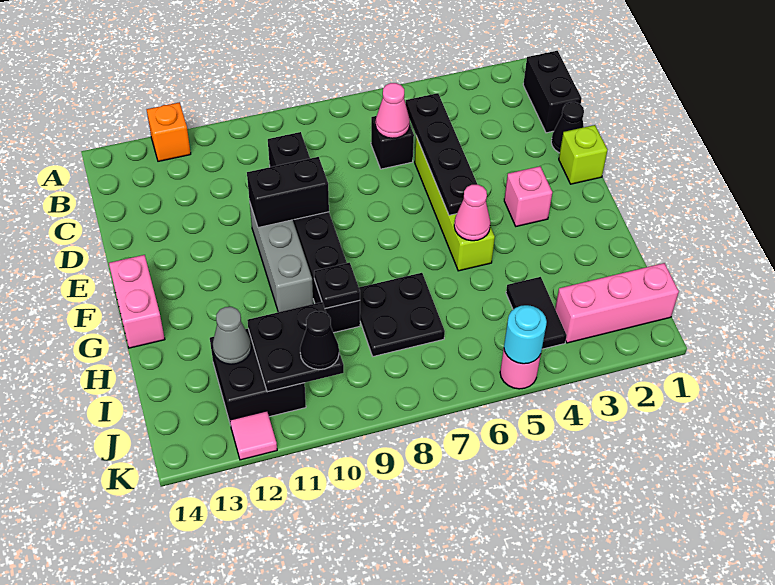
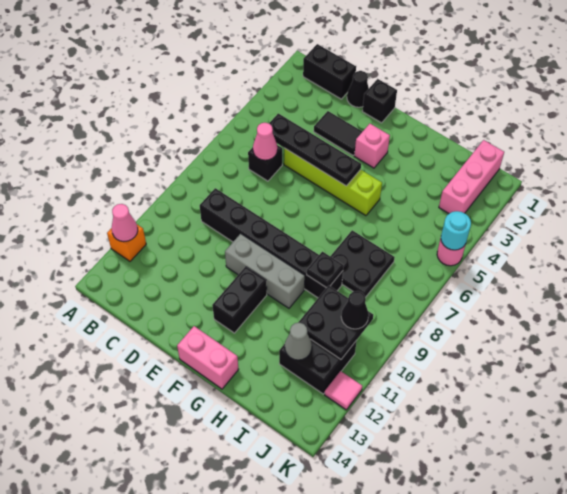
lime brick E1 level 1 -> black brick E1 level 1
black brick E9:E10 level 2 -> black brick F11:F12 level 1
pink cone G5 level 2 -> pink cone A12 level 2
black tile I4:J4 level 1 -> black tile D3:E3 level 1

